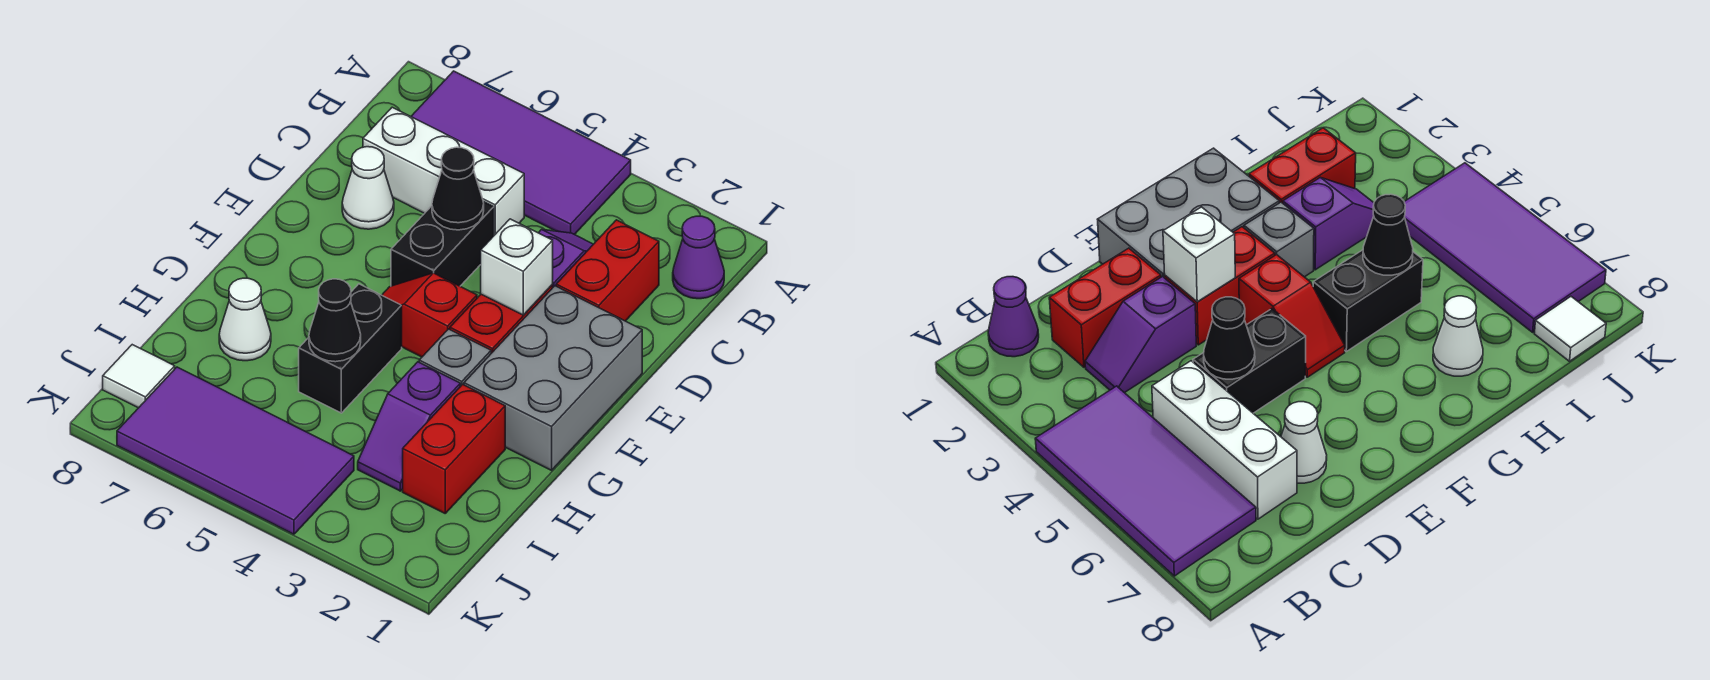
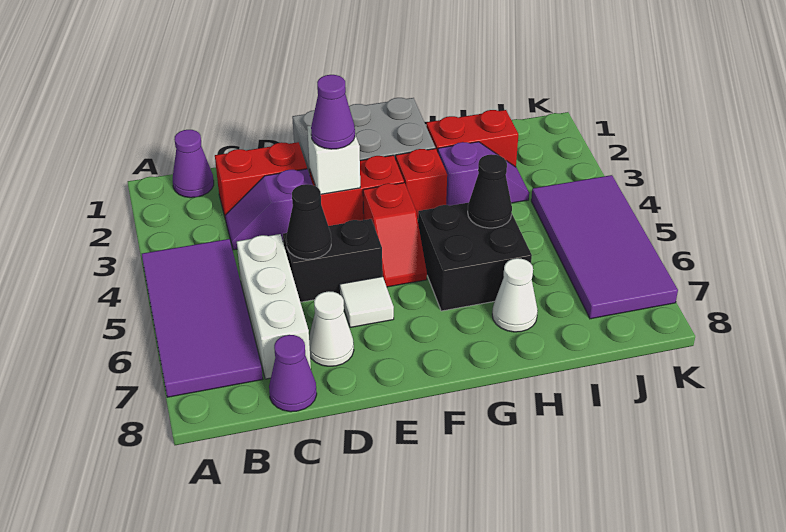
none -> purple cone C8 level 1
none -> purple cone E3 level 3
grey brick G3 level 1 -> red brick G3 level 1
black brick G5:H5 level 1 -> black brick G5:H6 level 1
white tile J8 level 1 -> white tile E6 level 1

